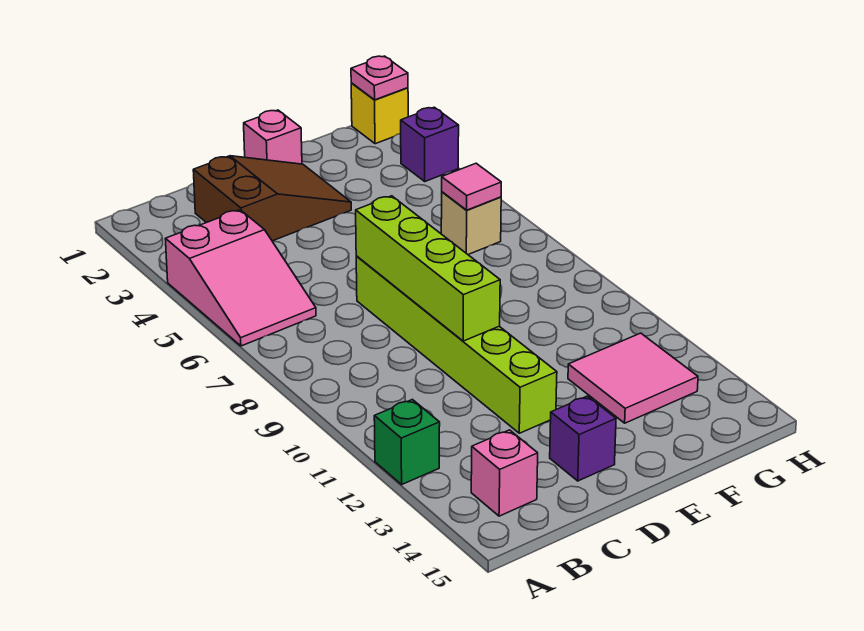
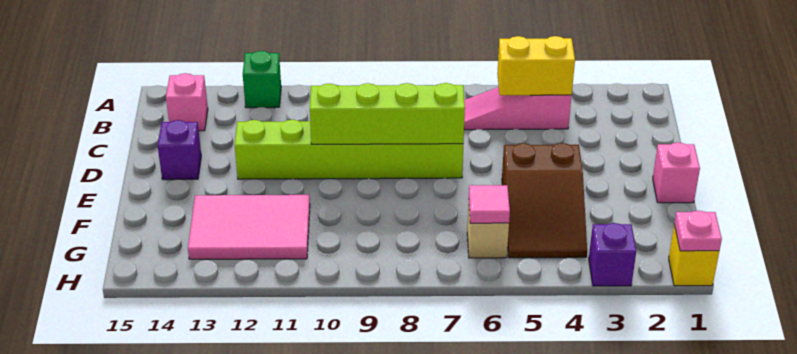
pink slope A4:B6 level 1 top 4 -> pink slope B4:B6 level 1 top 4
none -> yellow brick B4:B5 level 2
brown slope C2:E3 level 1 top C -> brown slope E4:G5 level 1 top E
pink tile F12:G13 level 1 -> pink tile F11:G13 level 1

